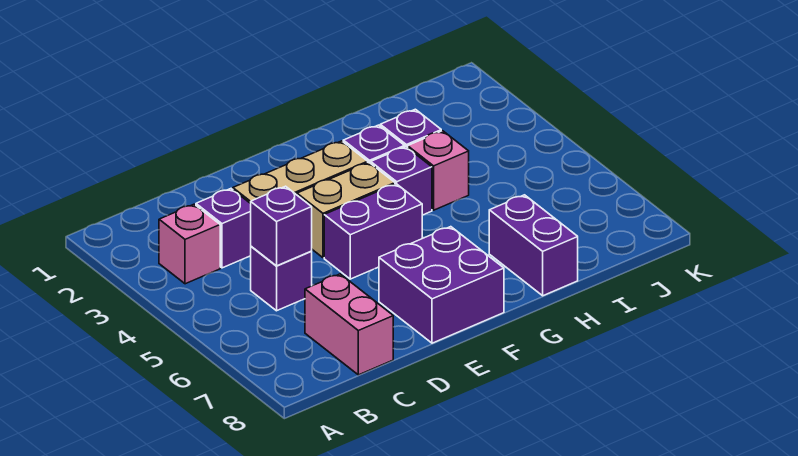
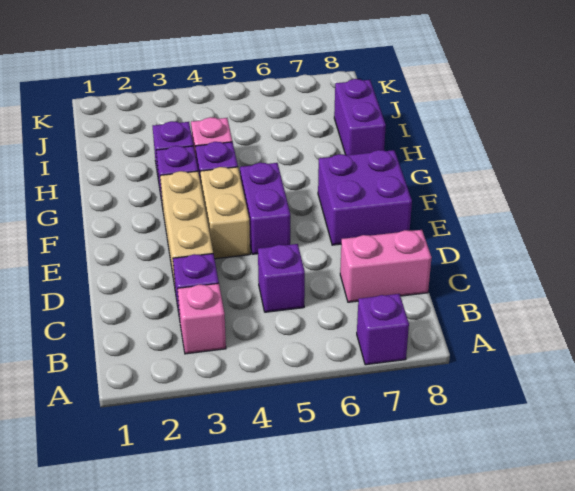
purple brick C5 level 2 -> purple brick A7 level 1
purple brick H7:H8 level 1 -> purple brick H8:I8 level 1

